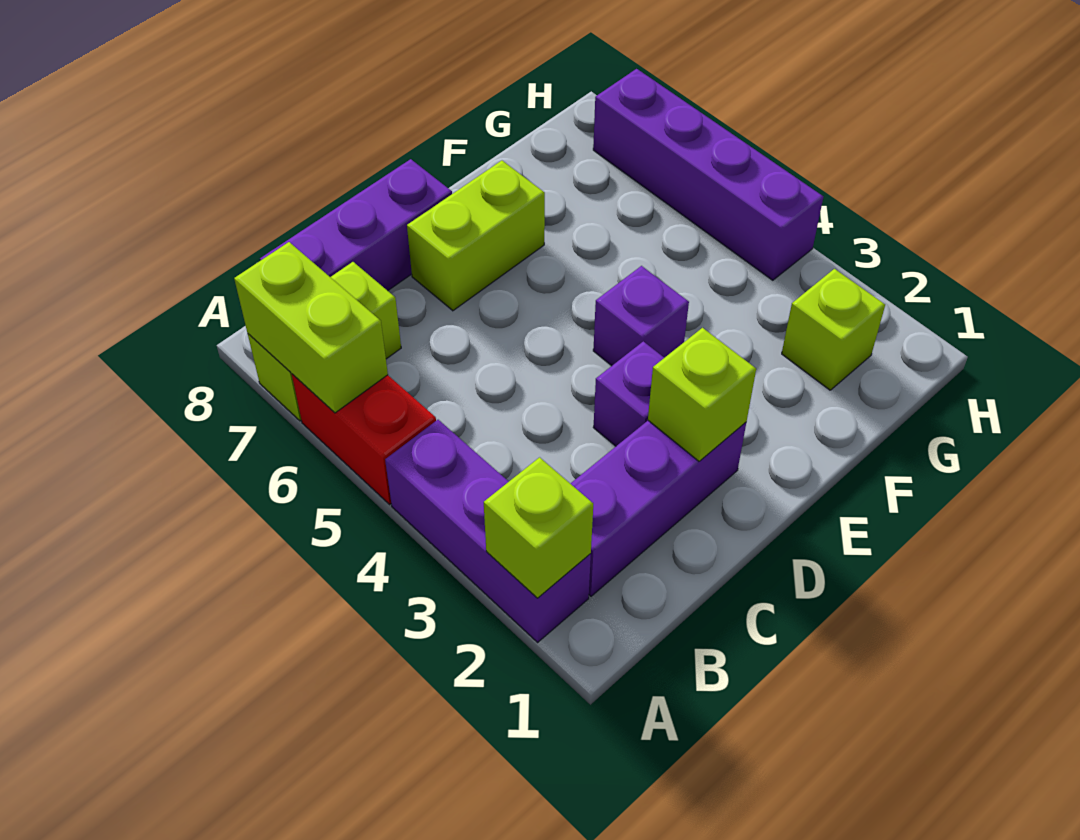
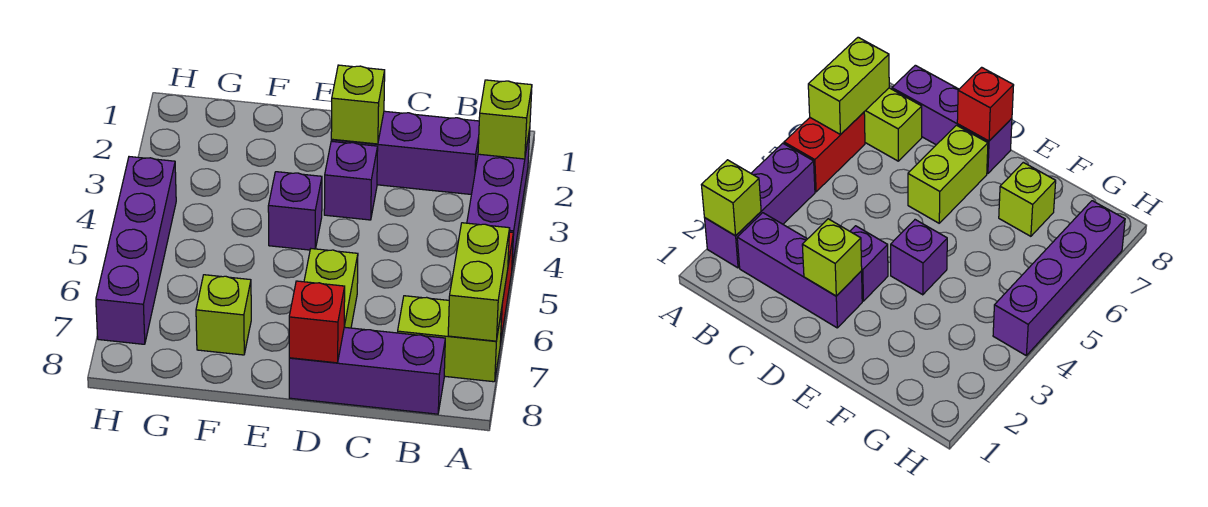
lime brick D7:E7 level 1 -> lime brick D6:D7 level 1
none -> red brick D8 level 2
lime brick G2 level 1 -> lime brick F7 level 1

